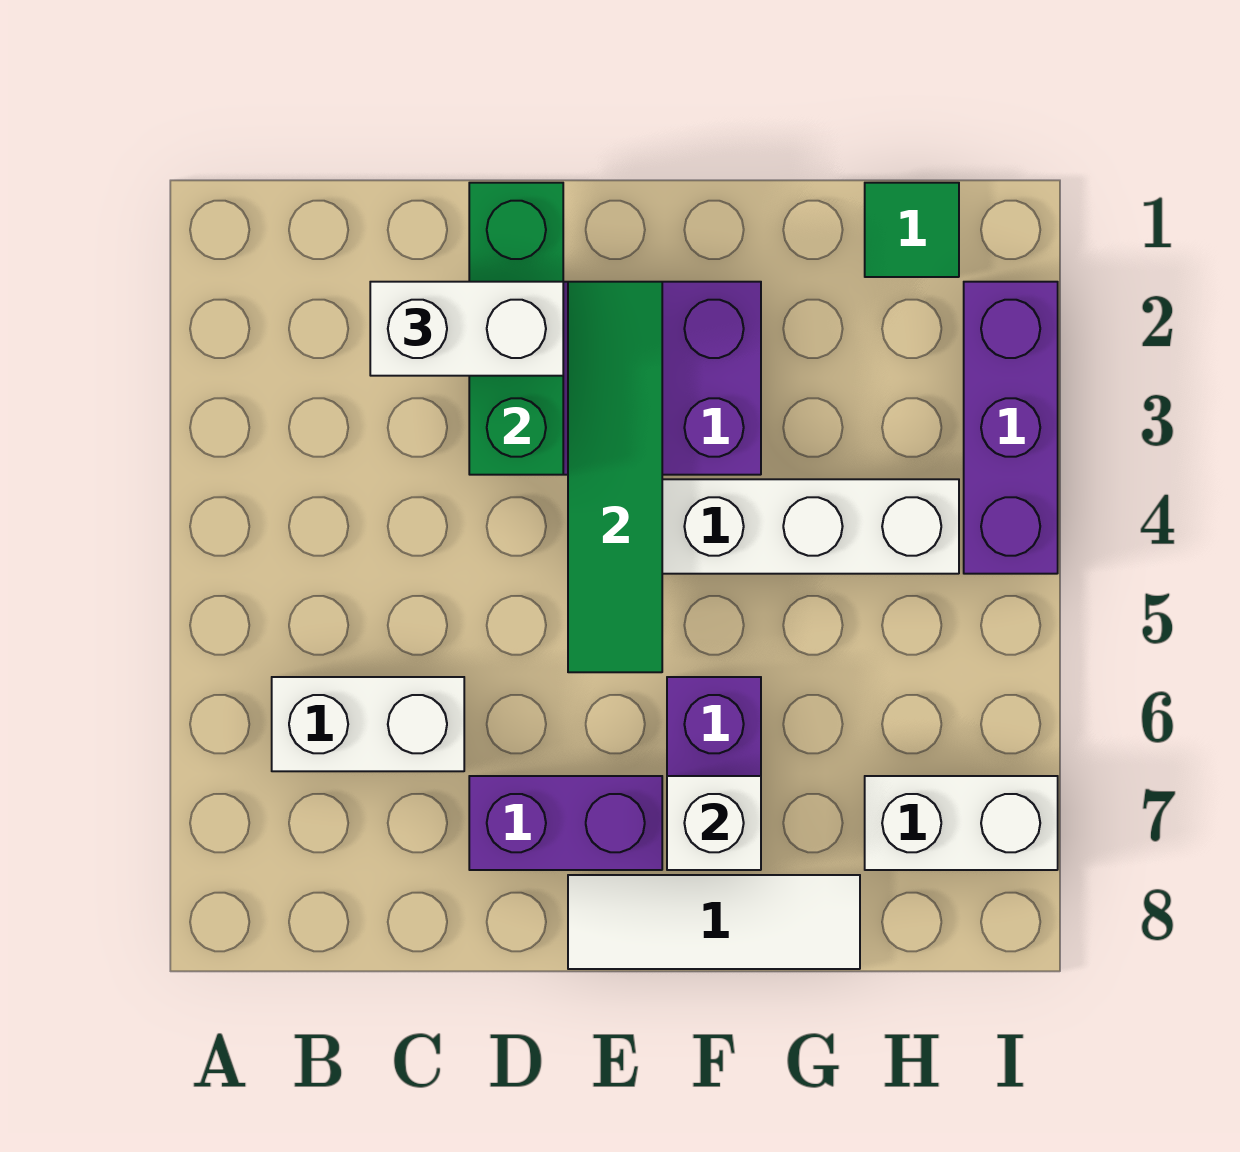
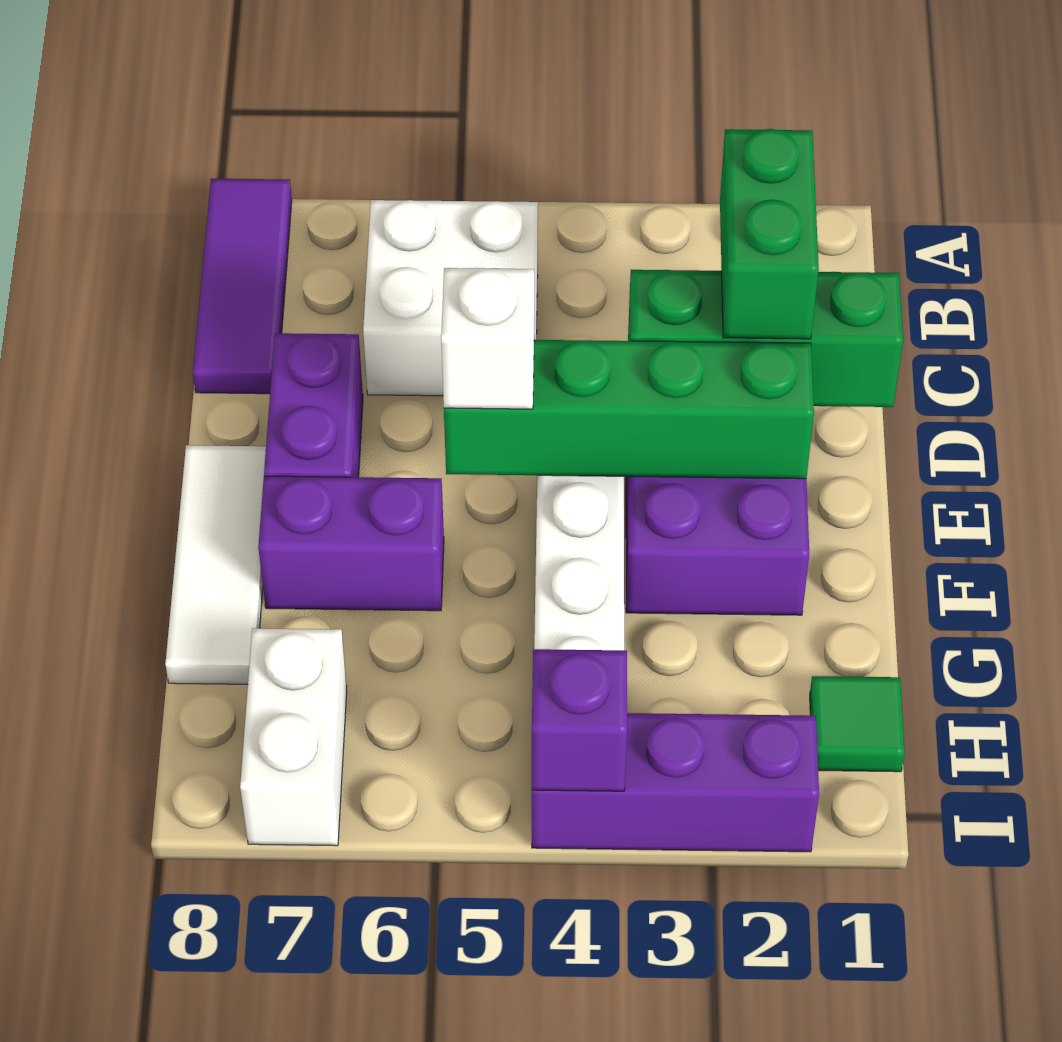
none -> purple tile A8:C8 level 1
white brick B6:C6 level 1 -> white brick B5:C6 level 1
white brick C2:D2 level 3 -> green brick C2:D2 level 3
green tile E2:E5 level 2 -> green brick E2:E5 level 2
white brick F7 level 2 -> white brick E5 level 3
none -> purple brick I4 level 2

